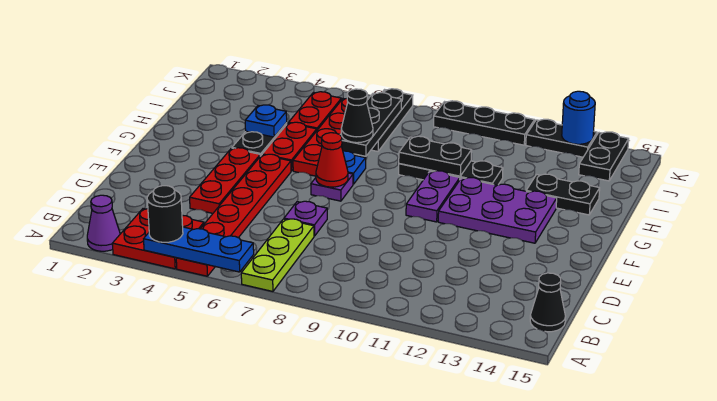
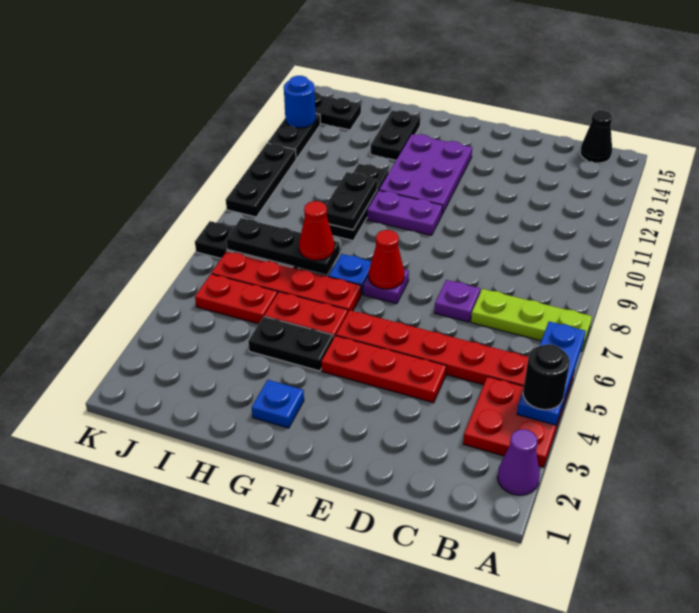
blue plate H4 level 2 -> blue plate G2 level 1
black cone H7 level 3 -> red cone H7 level 3

